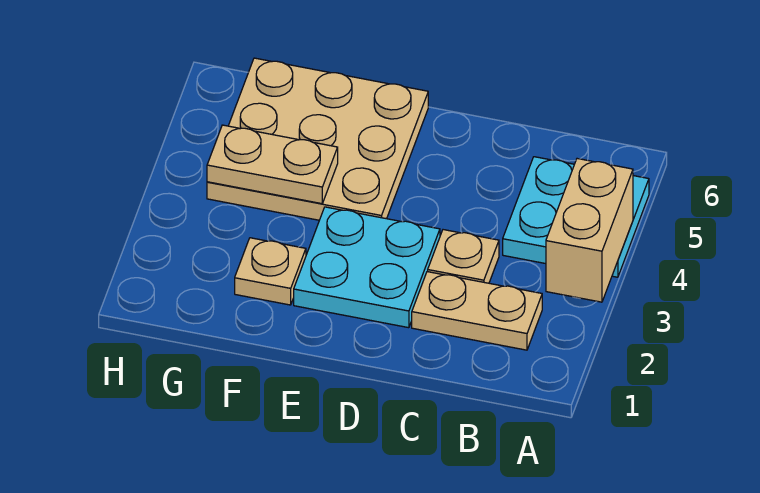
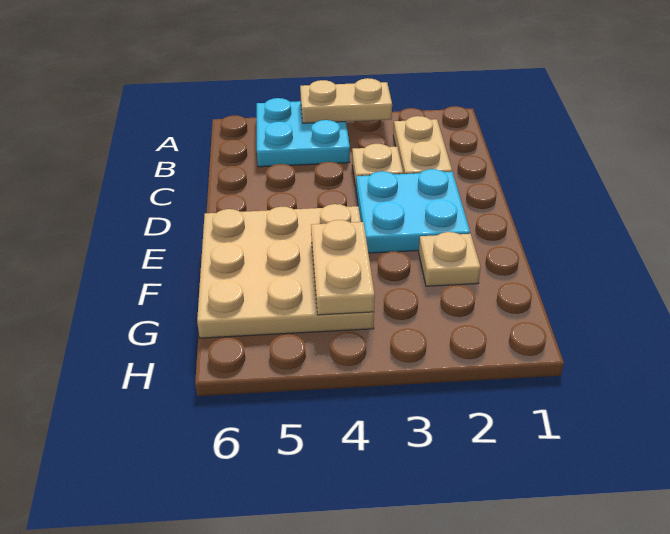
tan brick A3:A4 level 2 -> tan plate A3:A4 level 2

